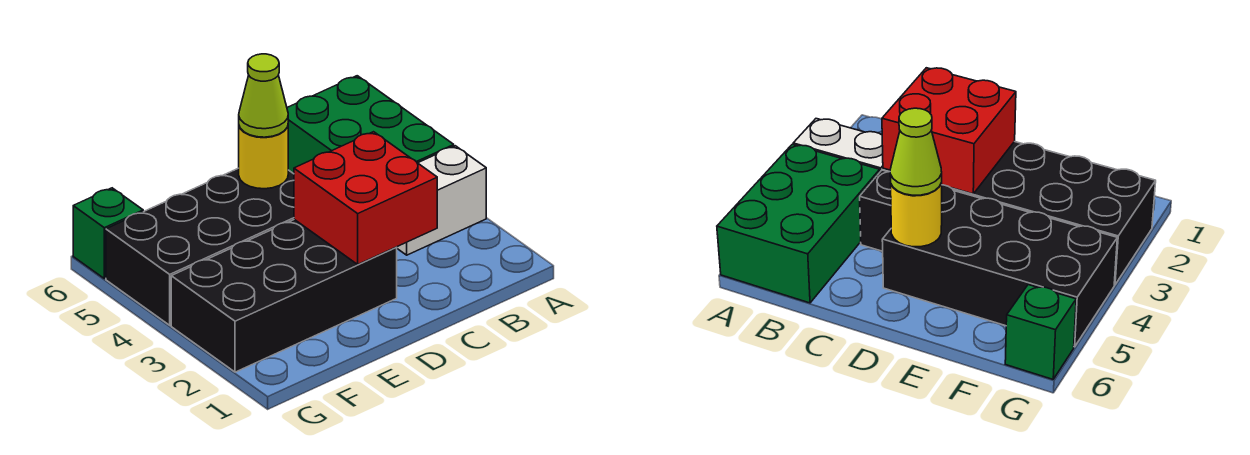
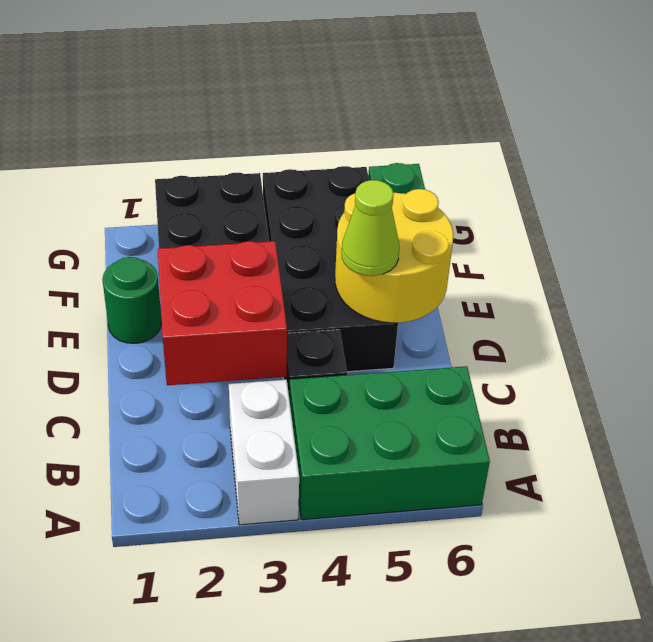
yellow round brick D5 level 2 -> yellow round brick D5:E6 level 2
none -> green round brick E1 level 1

